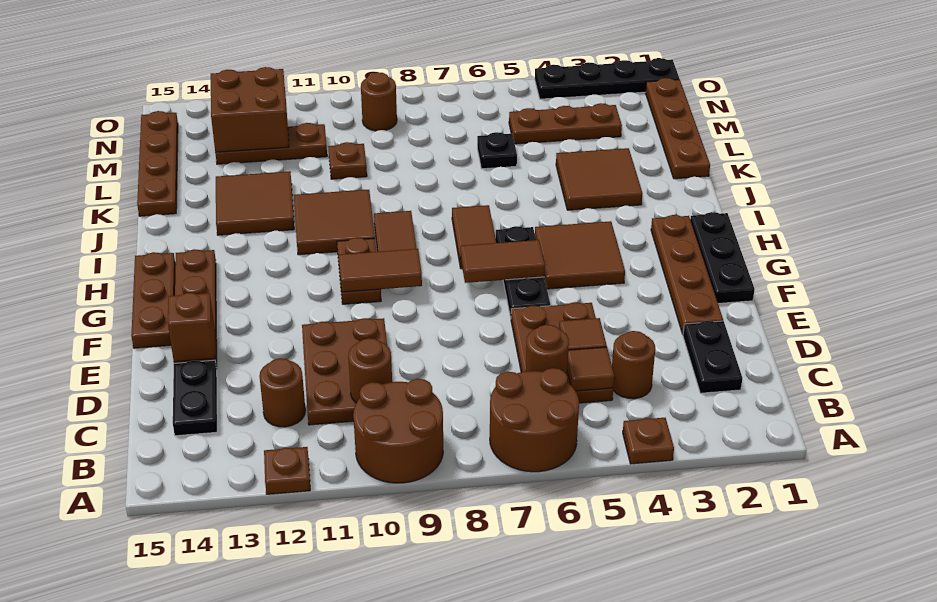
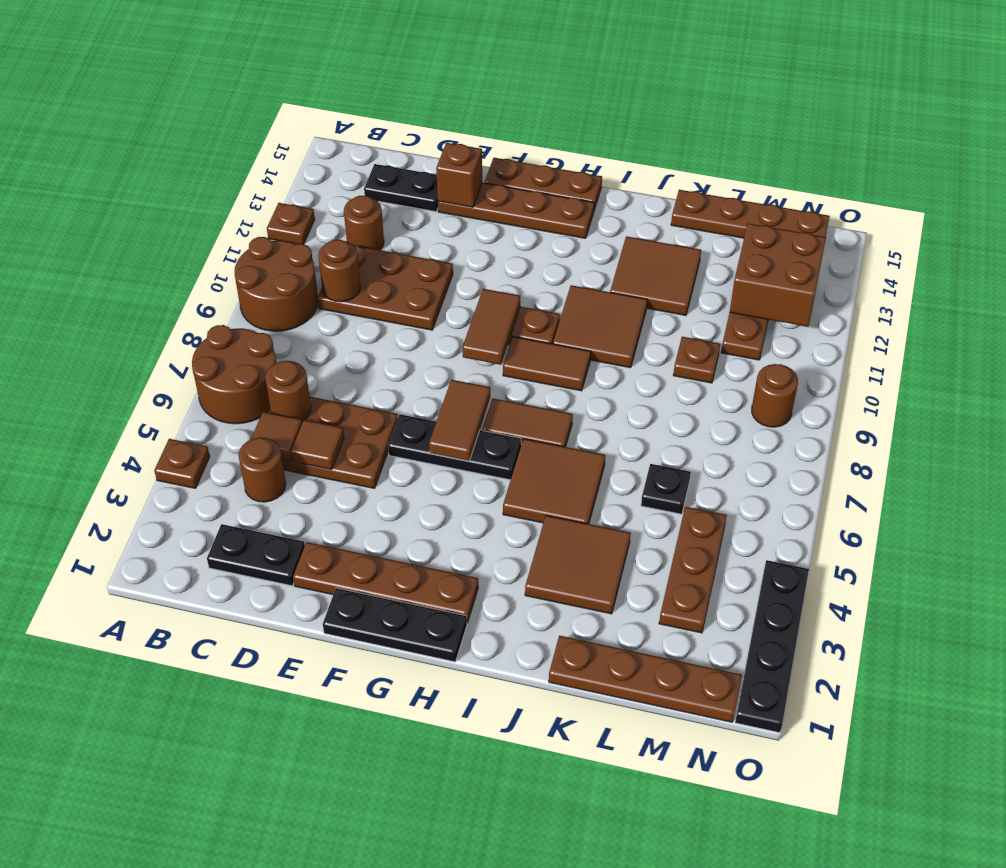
brown tile G4:H5 level 1 -> brown tile I5:J6 level 1

